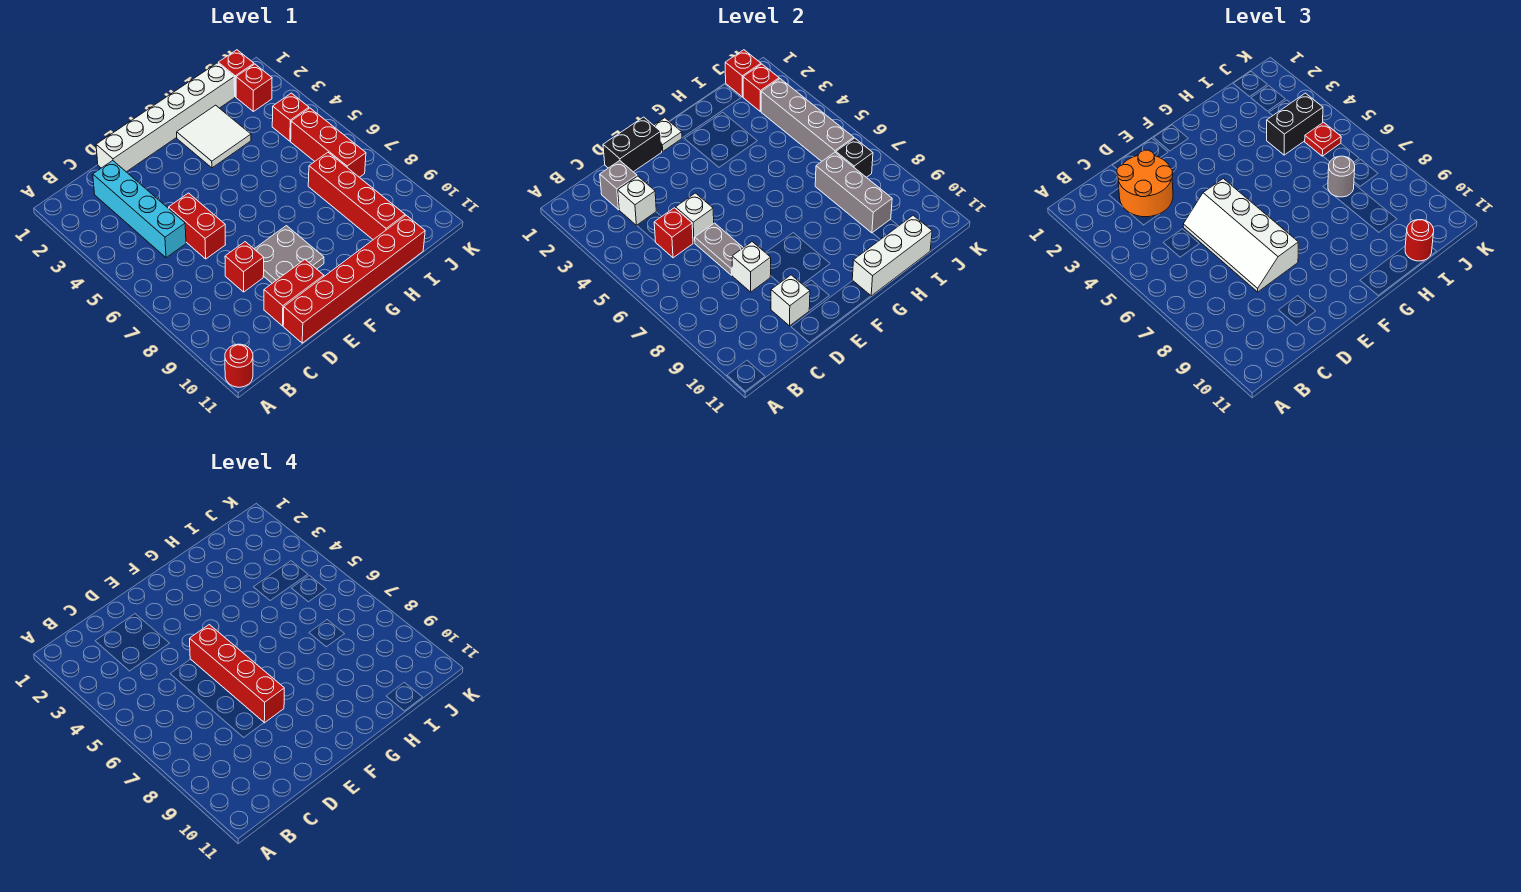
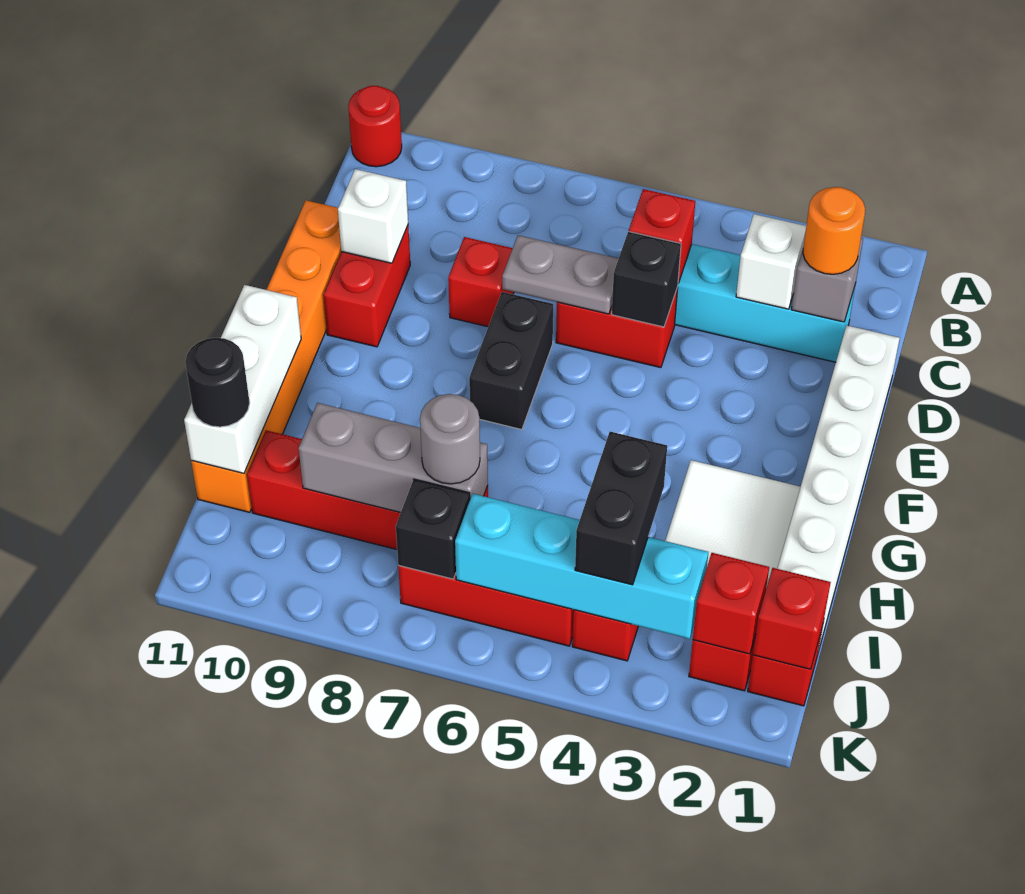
orange round brick C2:D3 level 3 -> orange round brick C2 level 3
black brick D1:E1 level 2 -> black brick E7:F7 level 1
white brick D5 level 2 -> black brick D5 level 2
white slope D5:E8 level 3 top E -> none
white brick D8 level 2 -> none
red brick D11:I11 level 1 -> orange brick D11:I11 level 1
red brick E5:E8 level 4 -> none
grey plate E8:F9 level 1 -> none
white plate F1 level 2 -> none
red round brick I11 level 3 -> black round brick I11 level 3
grey brick J3:J6 level 2 -> cyan brick J3:J6 level 2
red plate J5 level 3 -> none

